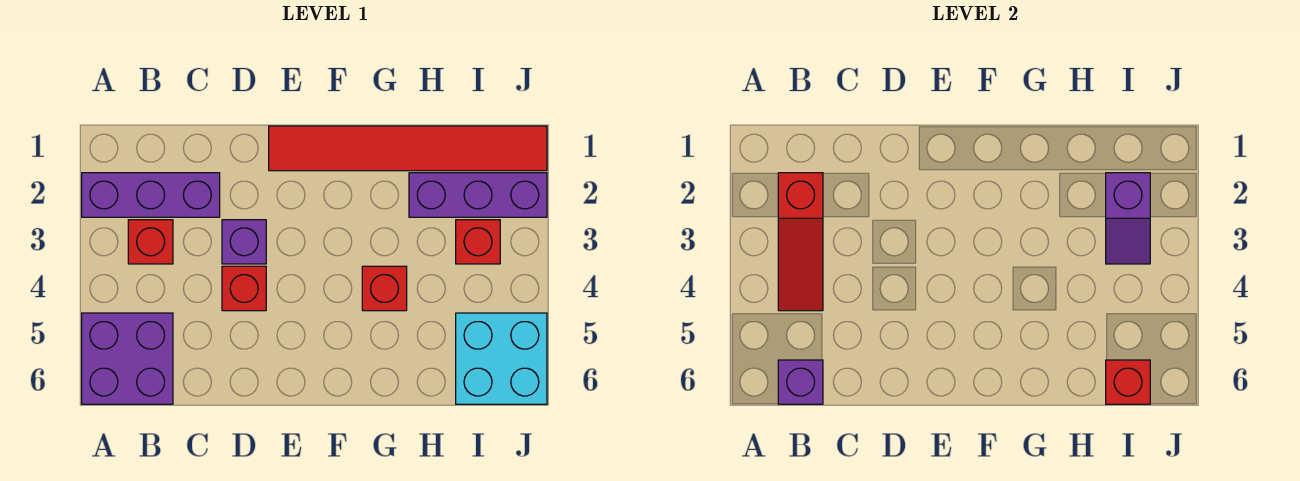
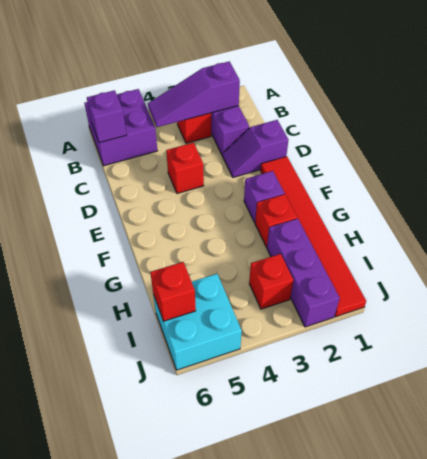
red slope B2:B4 level 2 top 2 -> purple slope B2:B4 level 2 top 2
purple brick D3 level 1 -> purple brick F2 level 1
red brick G4 level 1 -> red brick G2 level 1
purple slope I2:I3 level 2 top 2 -> purple slope D1:D2 level 1 top 1

